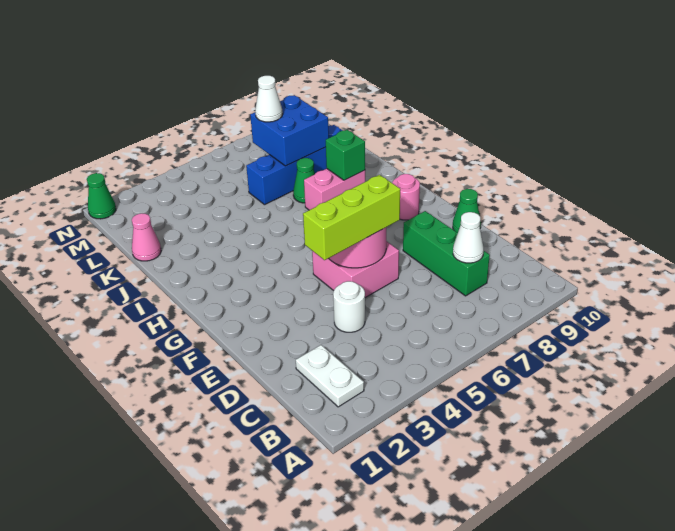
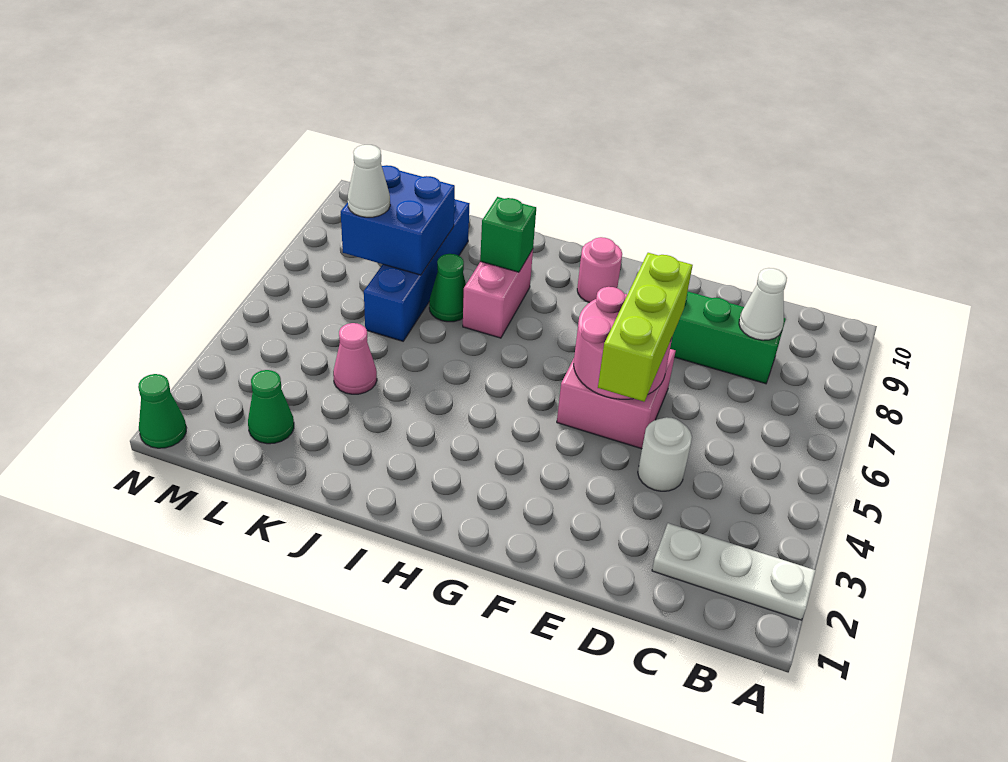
white plate B2:C2 level 1 -> white plate A2:C2 level 1
green cone E10 level 1 -> green cone L2 level 1
pink cone K1 level 1 -> pink cone K4 level 1

